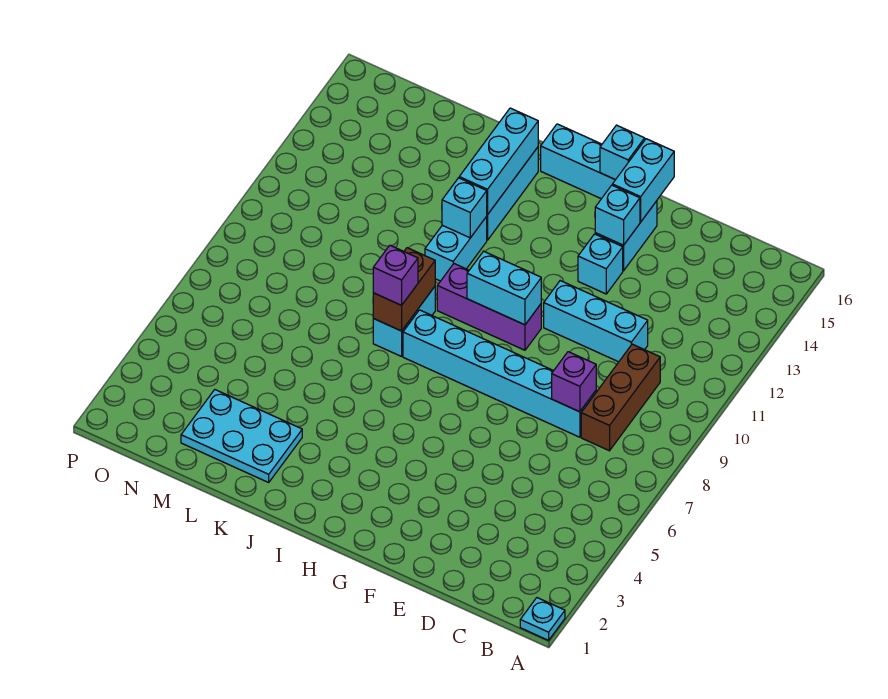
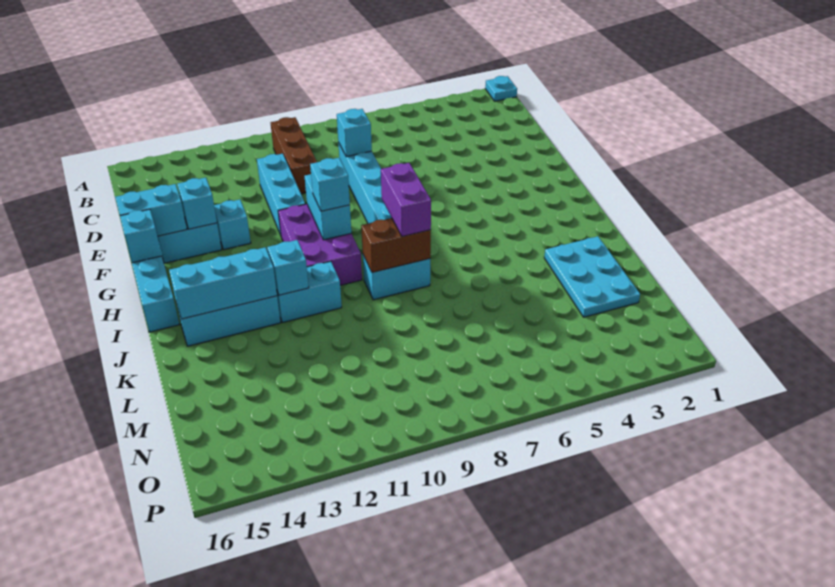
brown brick C8:C10 level 1 -> brown brick B10:D10 level 1
purple brick D8 level 2 -> cyan brick D8 level 2
purple brick G10:I10 level 1 -> purple brick G10:I11 level 1
none -> cyan brick H10 level 3
purple brick J8 level 3 -> purple brick I8:J8 level 3

